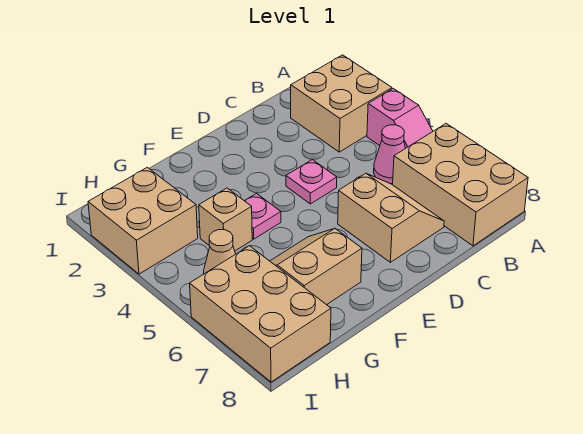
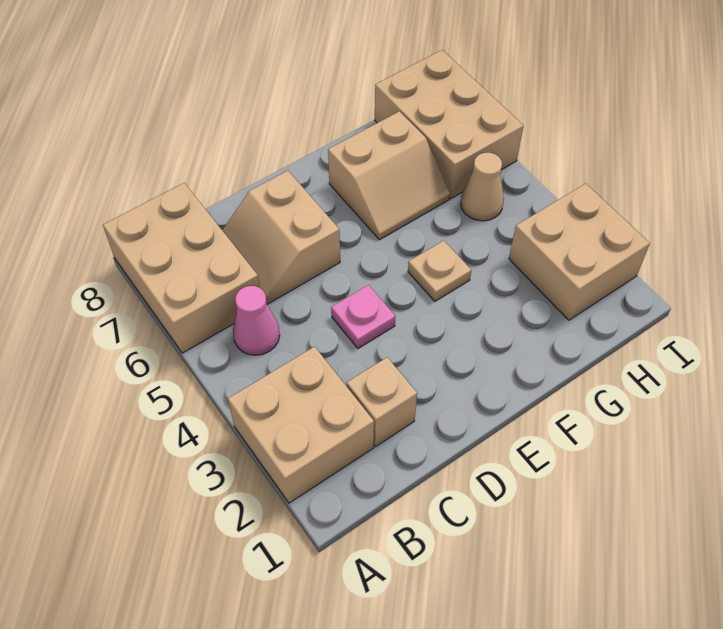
pink slope A4:A5 level 1 top 4 -> none
pink plate F4 level 1 -> tan plate F4 level 1
tan brick G4 level 1 -> tan brick C2 level 1

